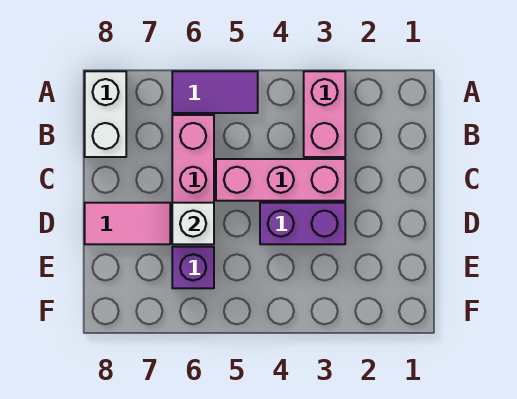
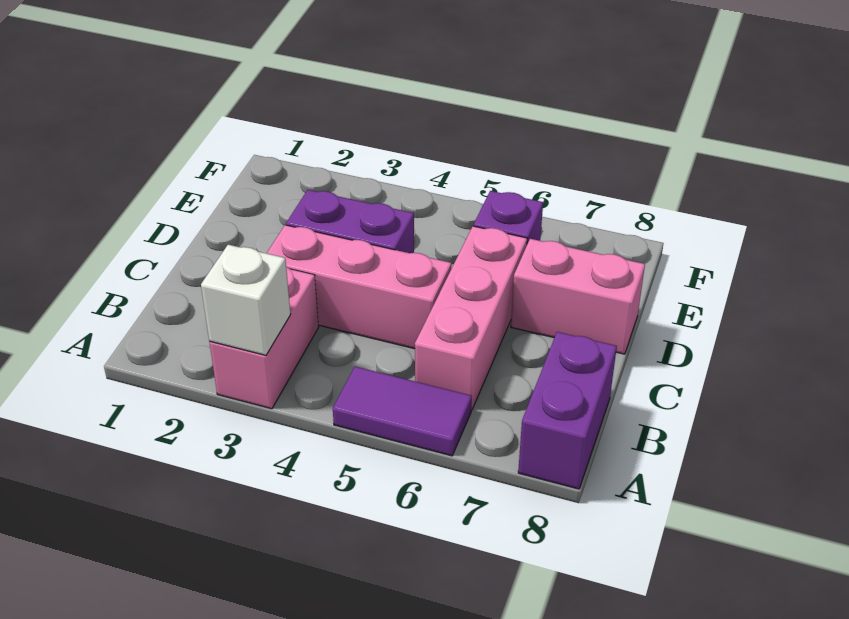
white brick A8:B8 level 1 -> purple brick A8:B8 level 1
white brick D6 level 2 -> white brick A3 level 2
pink tile D7:D8 level 1 -> pink brick D7:D8 level 1

